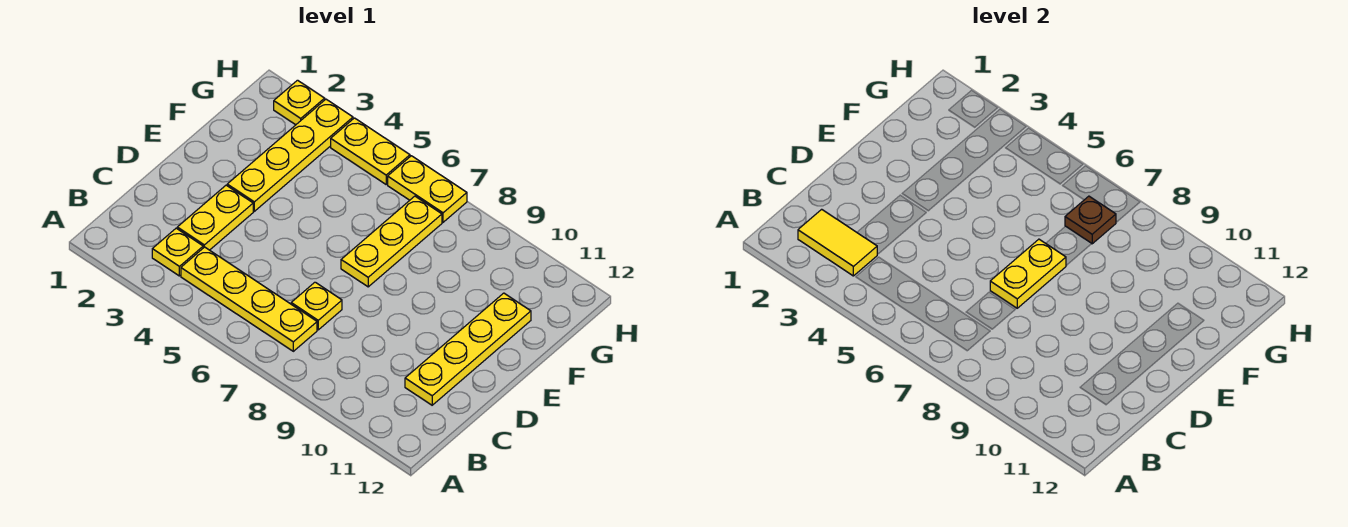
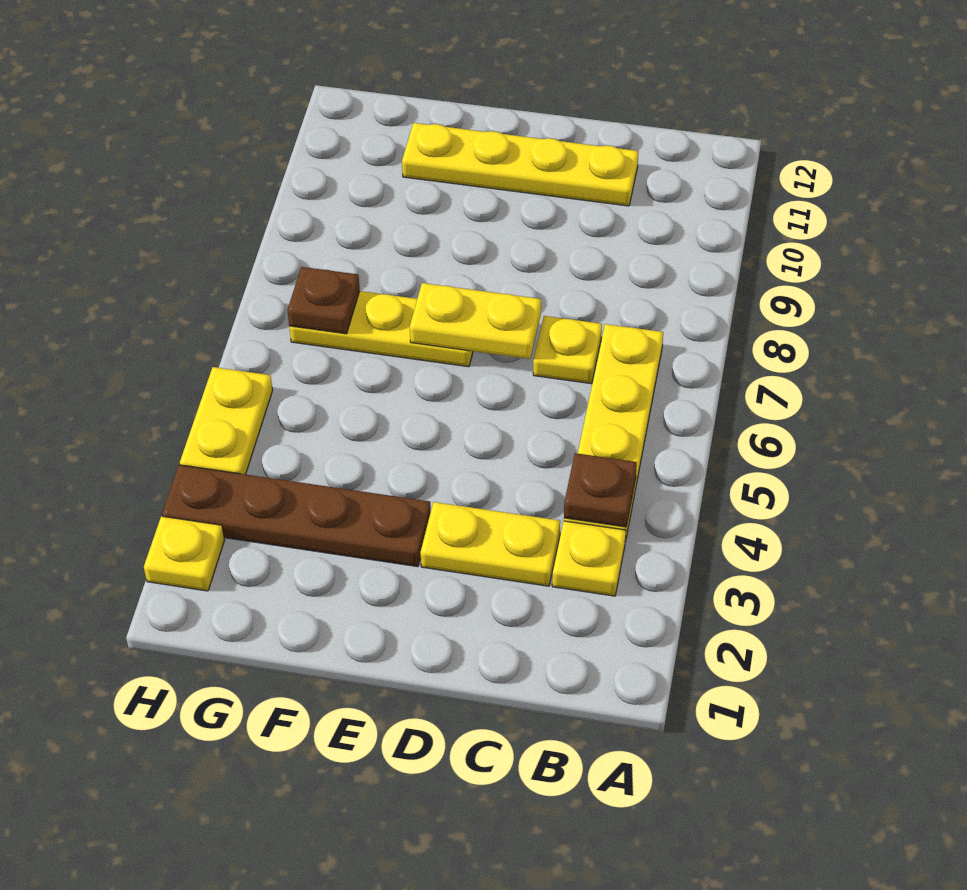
yellow tile B2:B3 level 2 -> none
none -> brown plate B4 level 2
yellow plate E3:H3 level 1 -> brown plate E3:H3 level 1
yellow plate H6:H7 level 1 -> none

